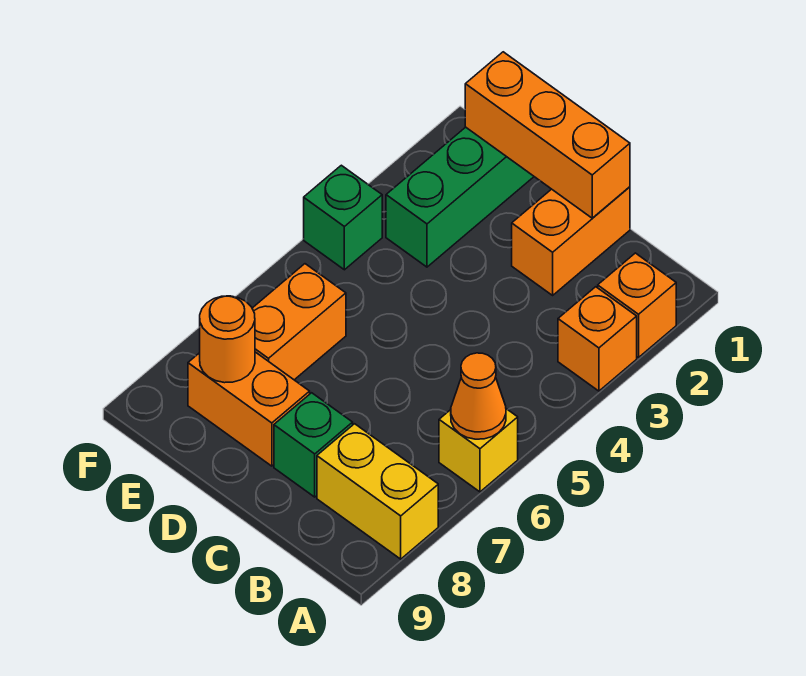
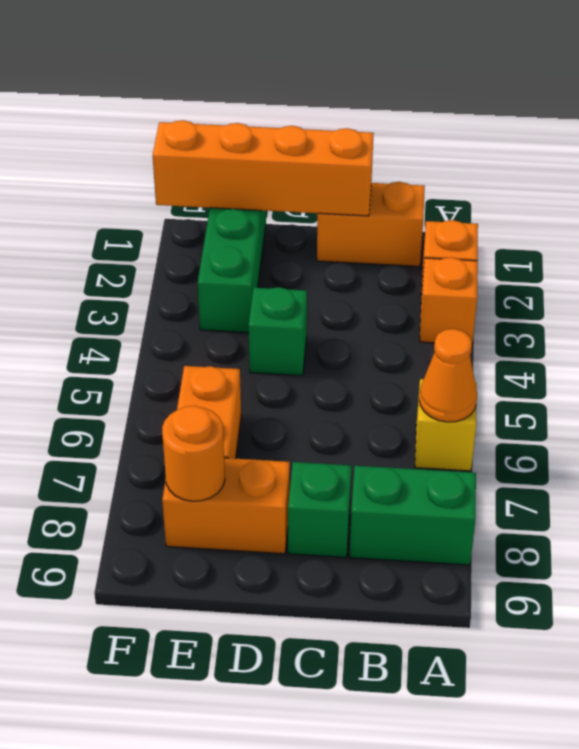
yellow brick A8:B8 level 1 -> green brick A8:B8 level 1
orange brick C1:C2 level 1 -> orange brick B1:C1 level 1
orange brick C1:E1 level 2 -> orange brick C1:F1 level 2
green brick F4 level 1 -> green brick D4 level 1

